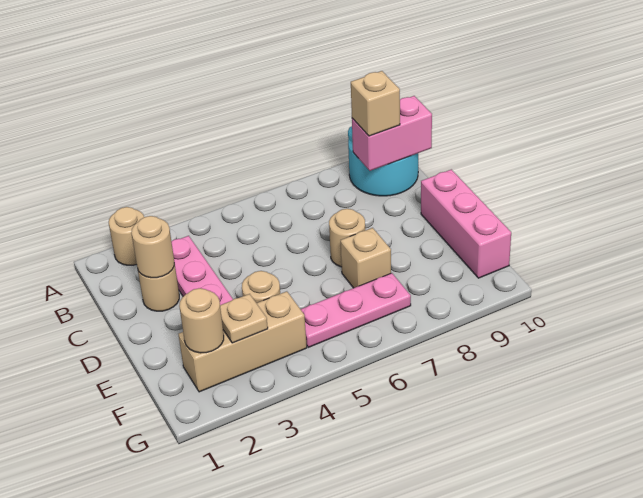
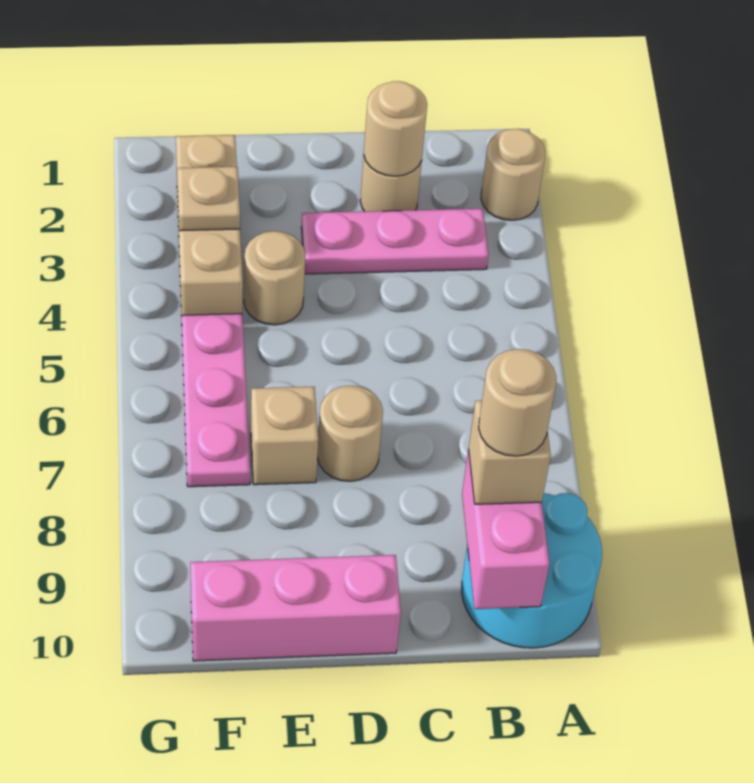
tan round brick F2 level 2 -> tan round brick B9 level 4

